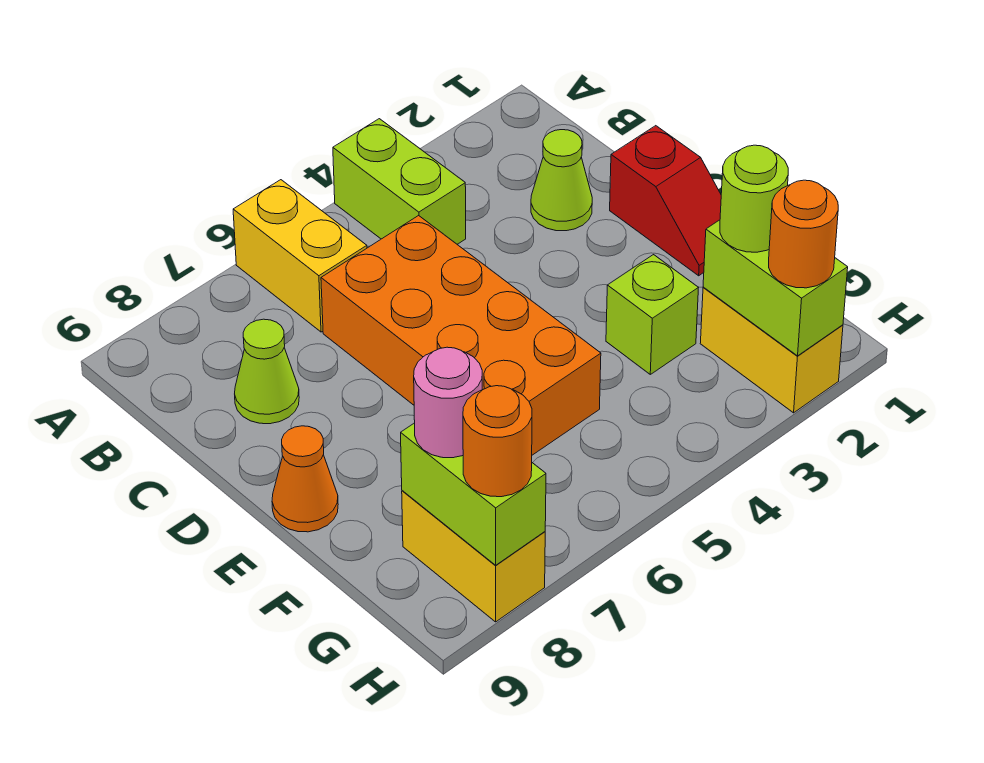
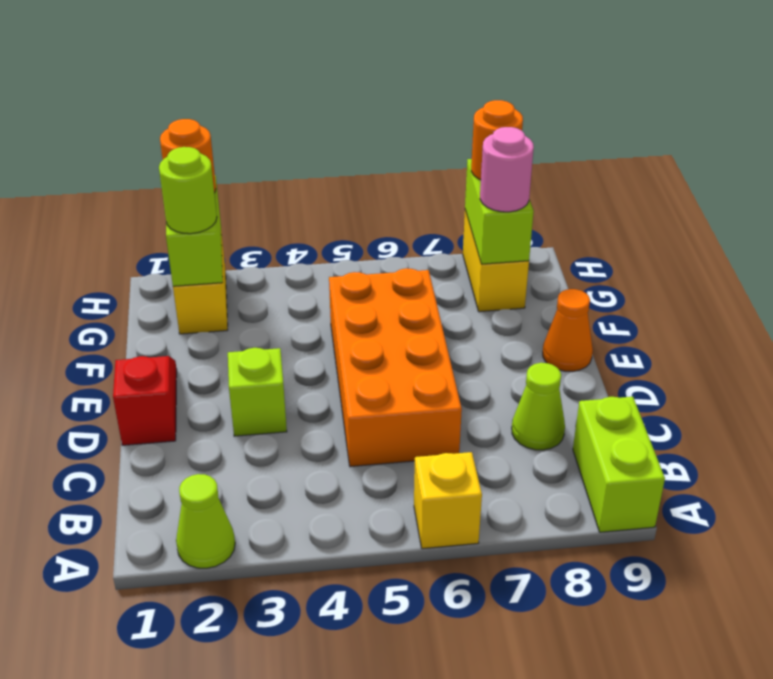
lime brick A4:B4 level 1 -> lime brick A9:B9 level 1
yellow brick A6:B6 level 1 -> yellow brick A6 level 1
lime cone C2 level 1 -> lime cone A2 level 1
lime brick F3 level 1 -> lime brick D3 level 1

